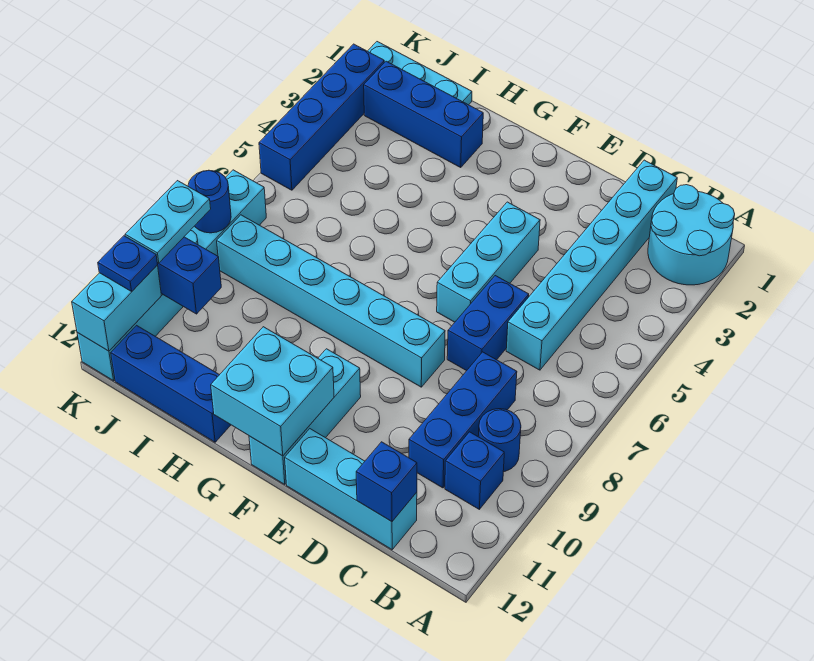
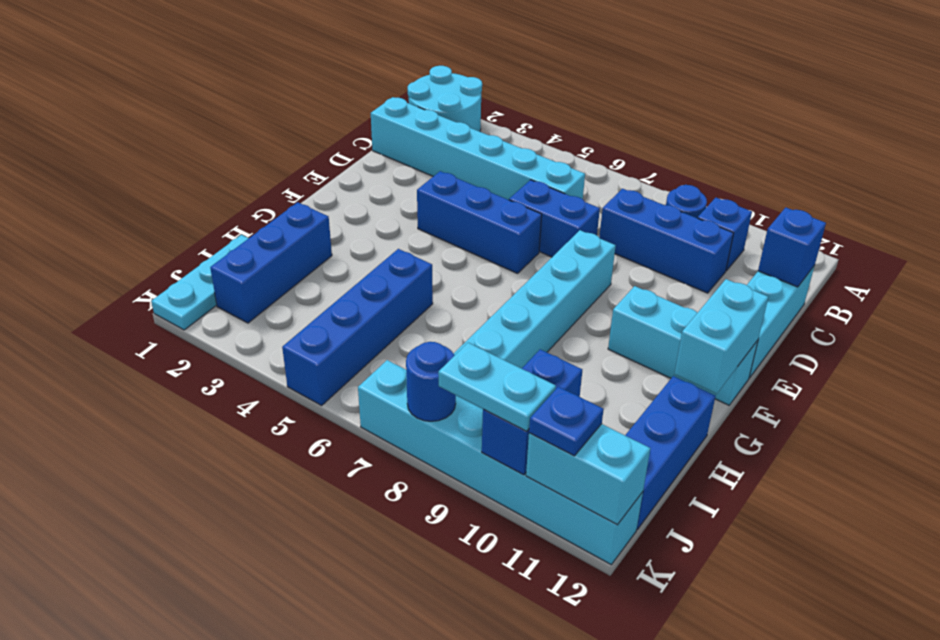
cyan brick E4:E6 level 1 -> blue brick E4:E6 level 1
cyan brick F11:G12 level 2 -> cyan brick F12:G12 level 2
blue brick K2:K5 level 1 -> blue brick H5:K5 level 1

